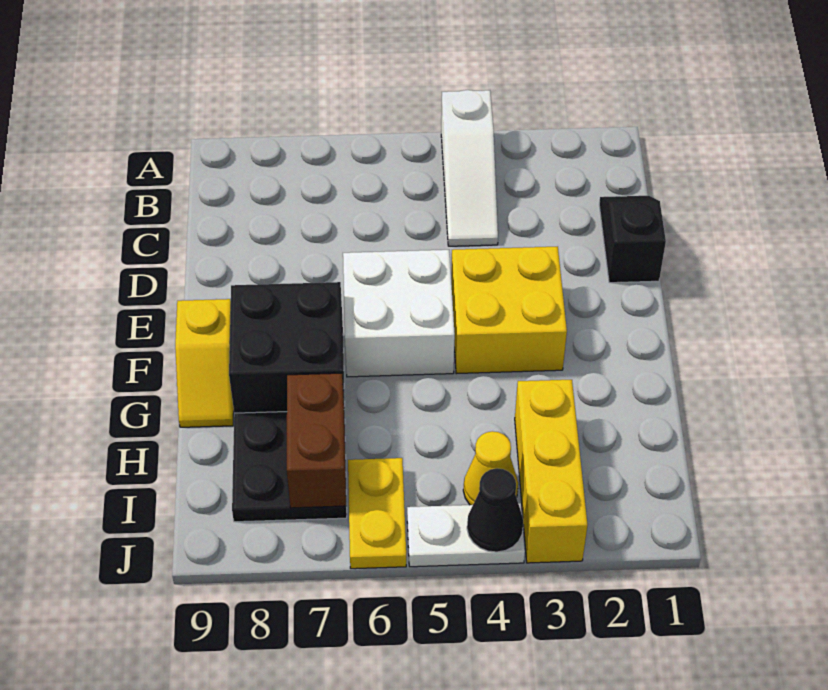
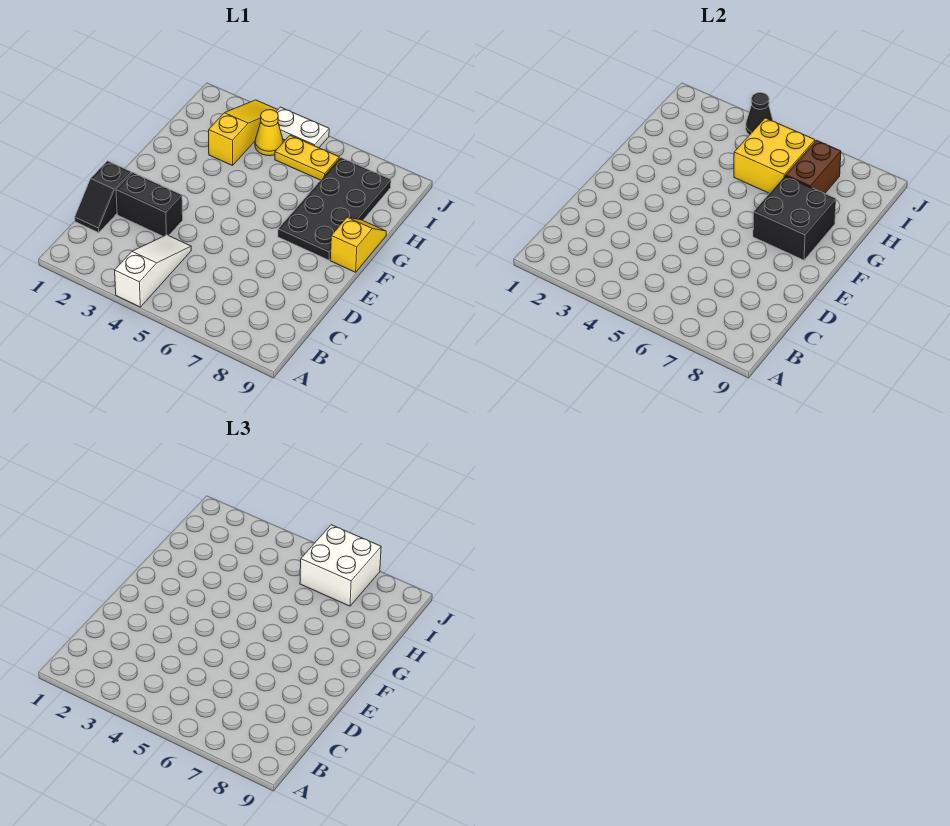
none -> black brick D2:D3 level 1
yellow brick E3:F4 level 1 -> yellow brick H5:I6 level 2
white brick E5:F6 level 1 -> white brick I6:J7 level 3
yellow brick H3:J3 level 1 -> yellow slope H3:J3 level 1 top H
yellow plate I6:J6 level 1 -> yellow plate I5:I6 level 1

